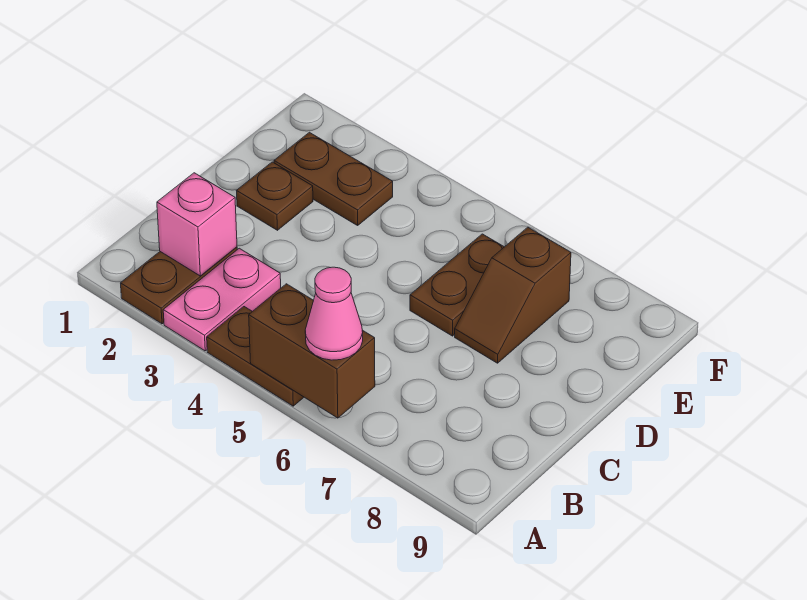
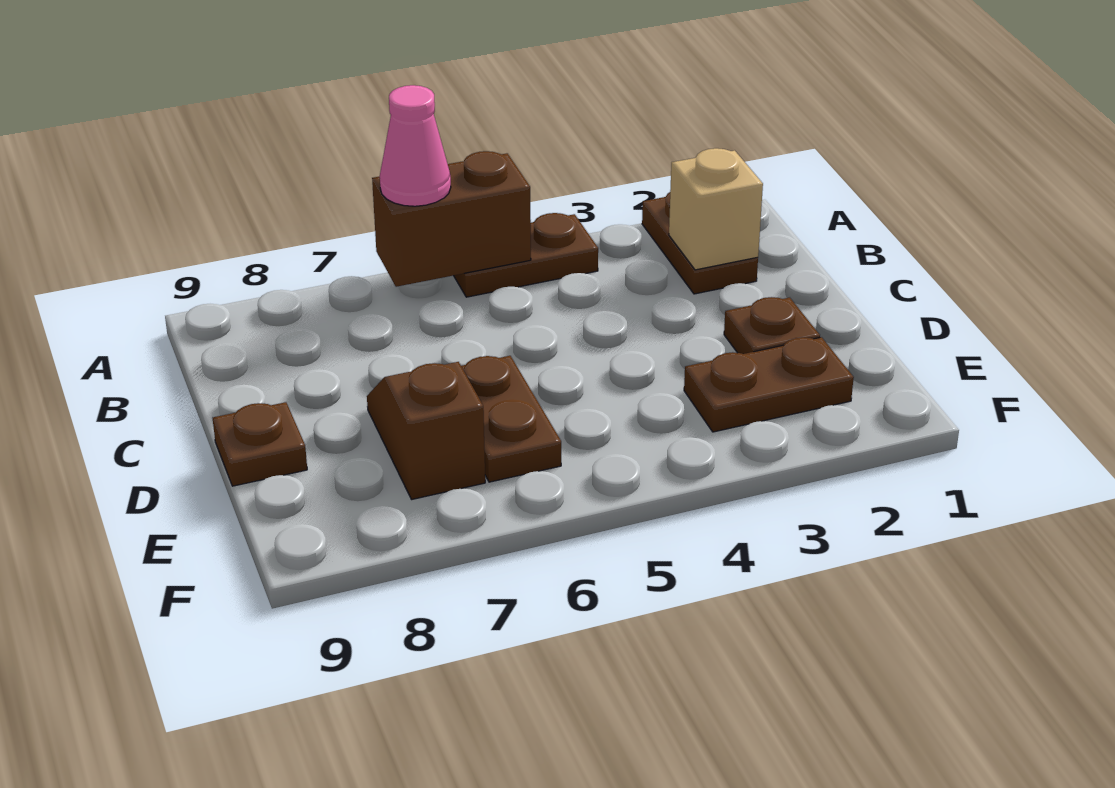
pink plate A3:B3 level 1 -> none
pink brick B2 level 2 -> tan brick B2 level 2
none -> brown plate D9 level 1

